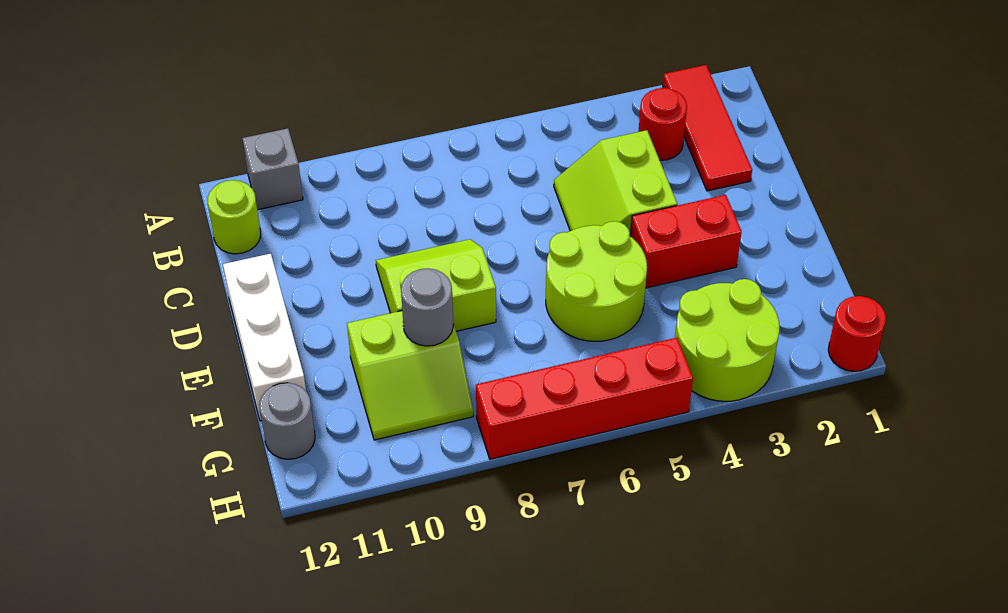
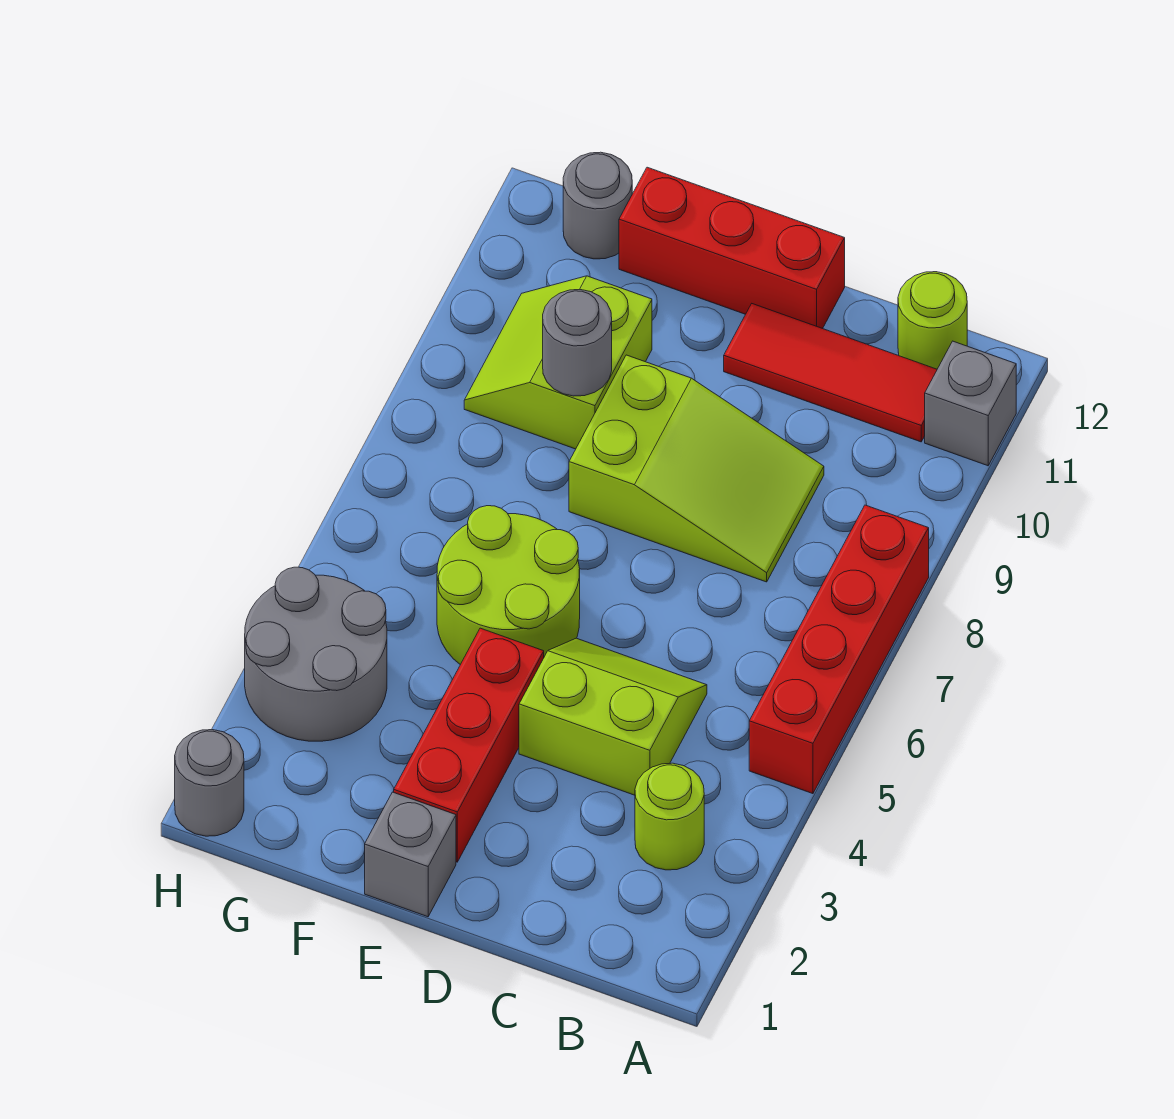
red tile A2:C2 level 1 -> red tile B11:D11 level 1
red round brick B3 level 1 -> lime round brick B3 level 1
lime slope D8:E9 level 1 top E -> lime slope C8:E9 level 1 top E
white brick D12:F12 level 1 -> red brick D12:F12 level 1
none -> grey brick E1 level 1
red brick E3:E4 level 1 -> red brick E2:E4 level 1
lime round brick G3:H4 level 1 -> grey round brick G3:H4 level 1
red round brick H1 level 1 -> grey round brick H1 level 1
red brick H5:H8 level 1 -> red brick A5:A8 level 1

